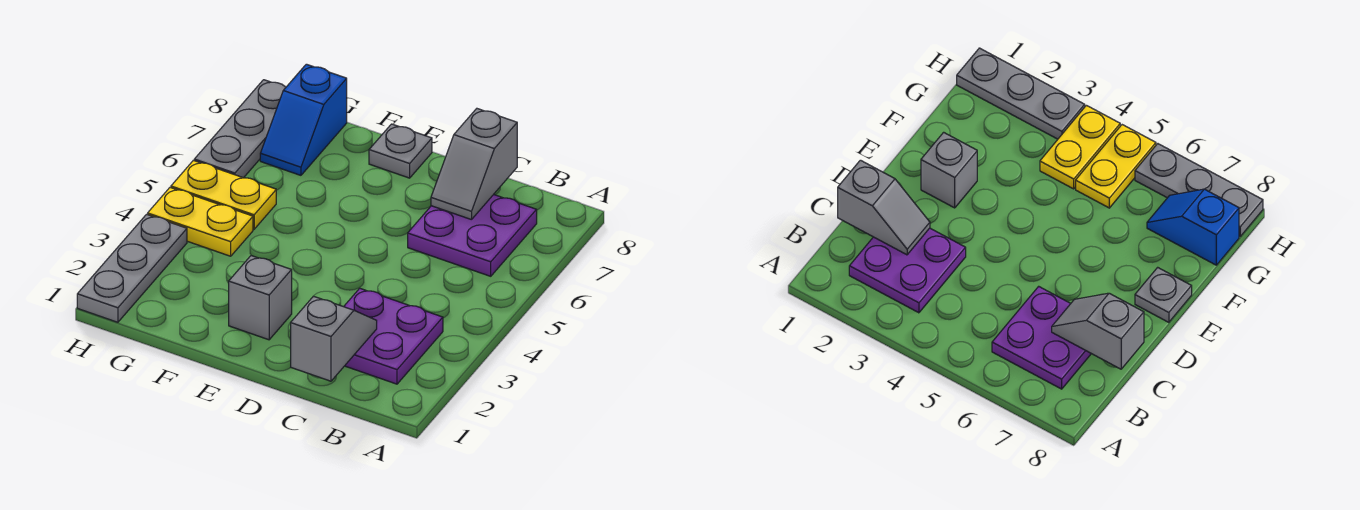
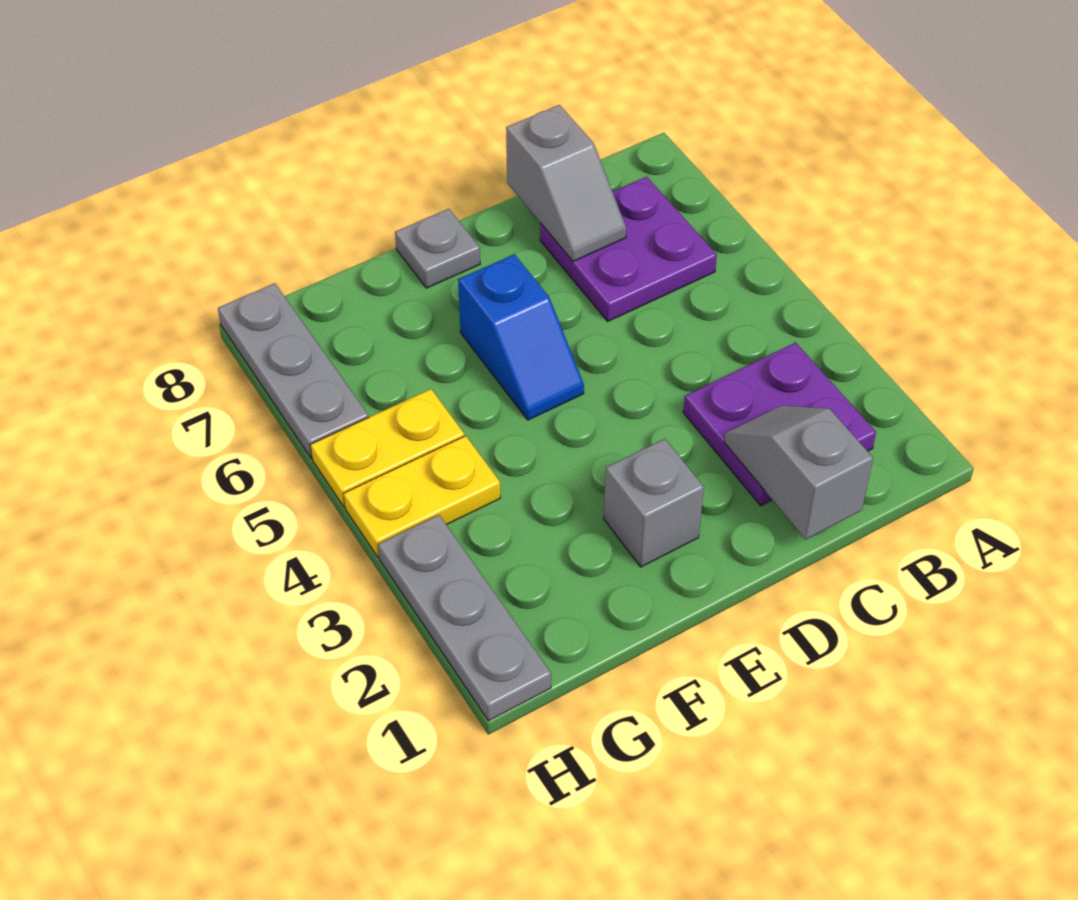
blue slope G7:G8 level 1 top 8 -> blue slope E5:E6 level 1 top 6

